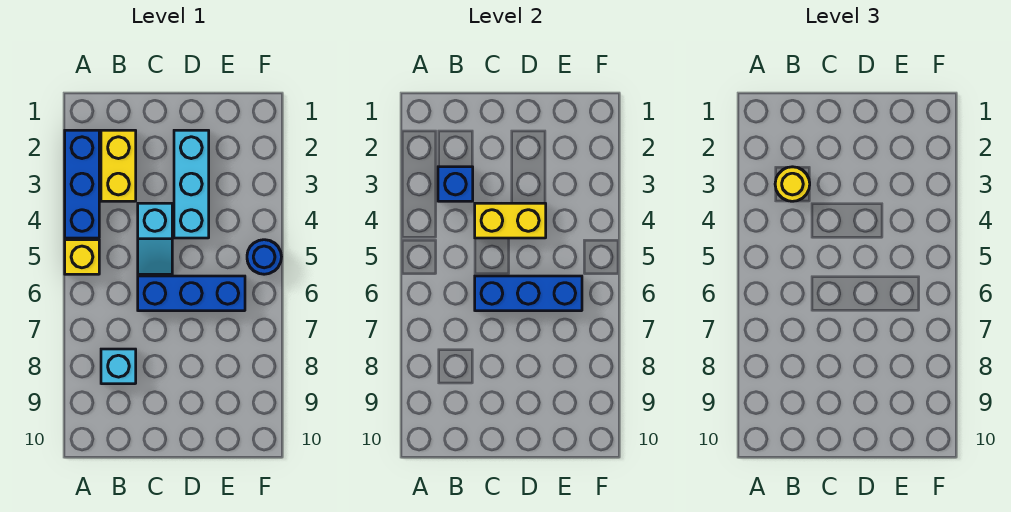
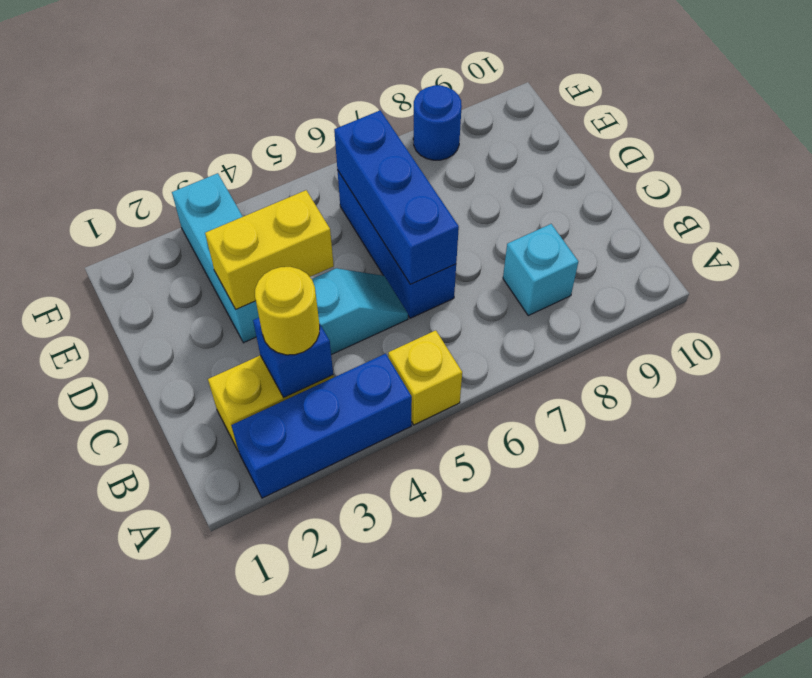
yellow brick C4:D4 level 2 -> yellow brick D3:D4 level 2
cyan brick D2:D4 level 1 -> cyan brick D3:F3 level 1
blue round brick F5 level 1 -> blue round brick F8 level 1

